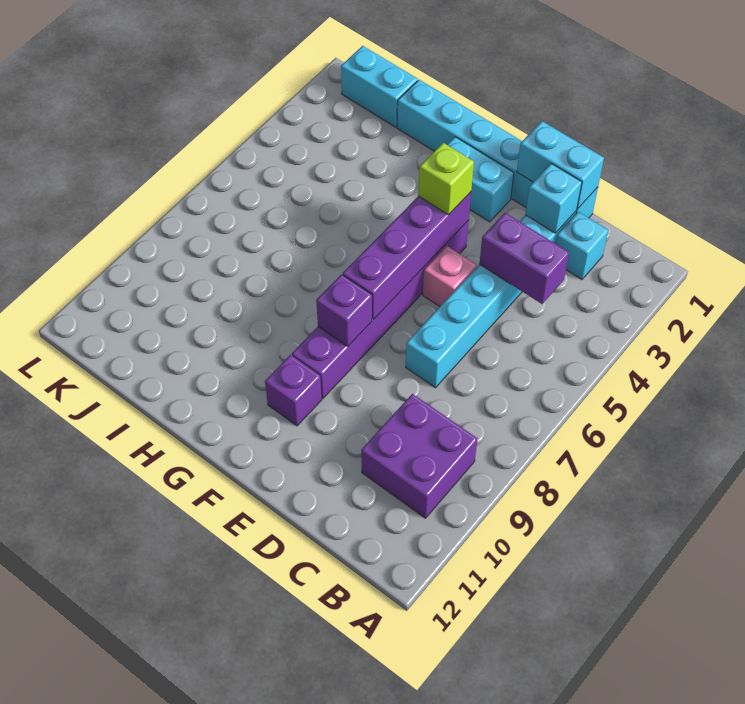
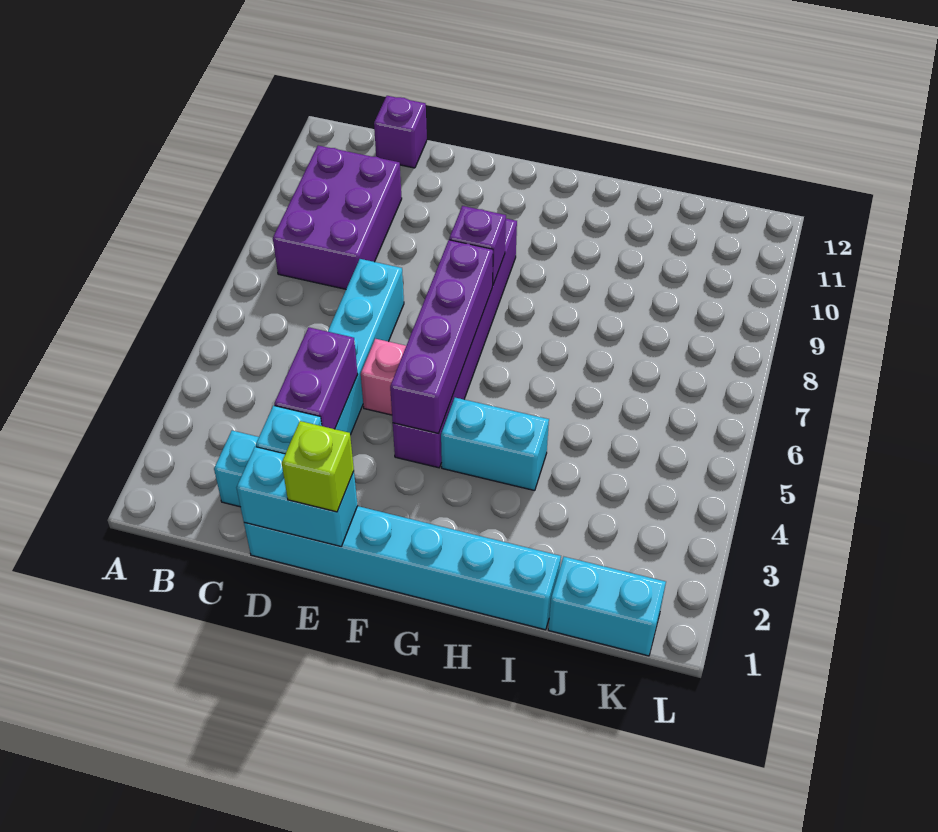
purple brick B9:C10 level 1 -> purple brick B8:C10 level 1
purple brick C4:D4 level 2 -> purple brick D3:D4 level 2
cyan brick F2:G2 level 1 -> cyan brick G4:H4 level 1
lime brick F4 level 3 -> lime brick E1 level 3
purple brick F10 level 1 -> purple brick C12 level 1

